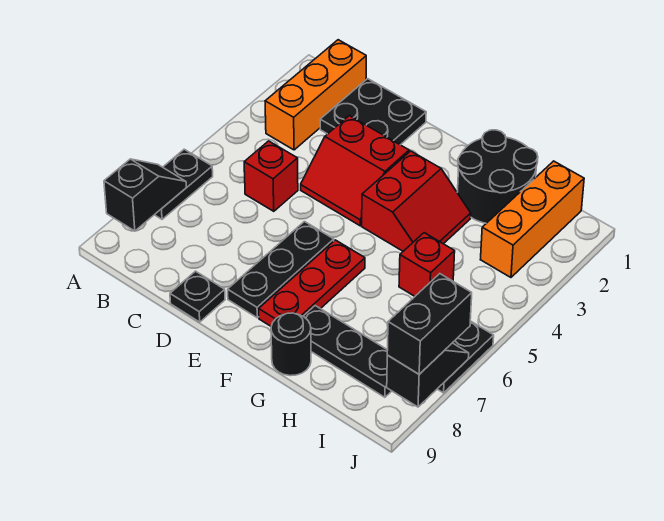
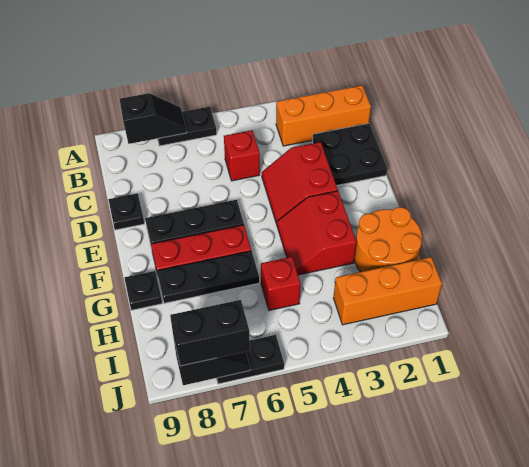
red slope F3:G4 level 1 top F -> red slope F3:G4 level 1 top 3
black round brick G1:H2 level 1 -> orange round brick G1:H2 level 1
black plate G8:I8 level 1 -> black plate G6:G8 level 1
black round brick G9 level 1 -> black plate G9 level 1

